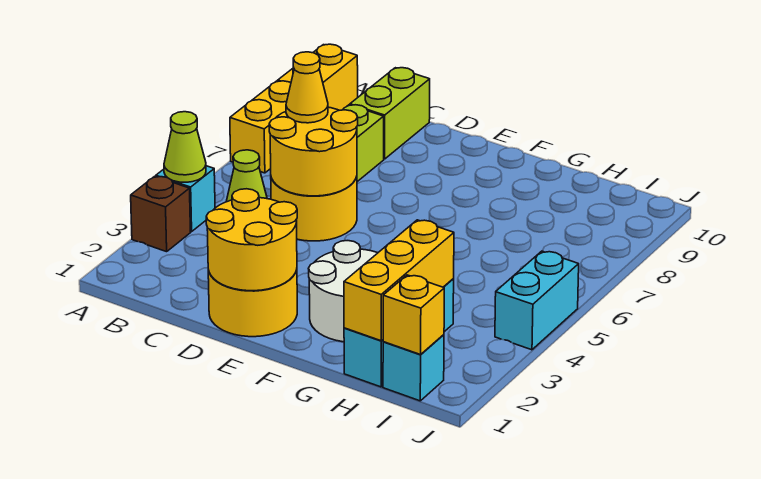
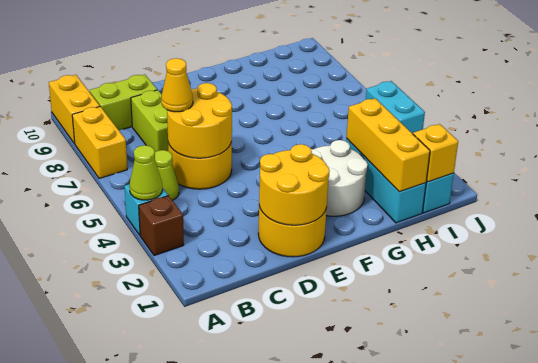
lime brick C9:C10 level 1 -> lime brick B9:C9 level 1

